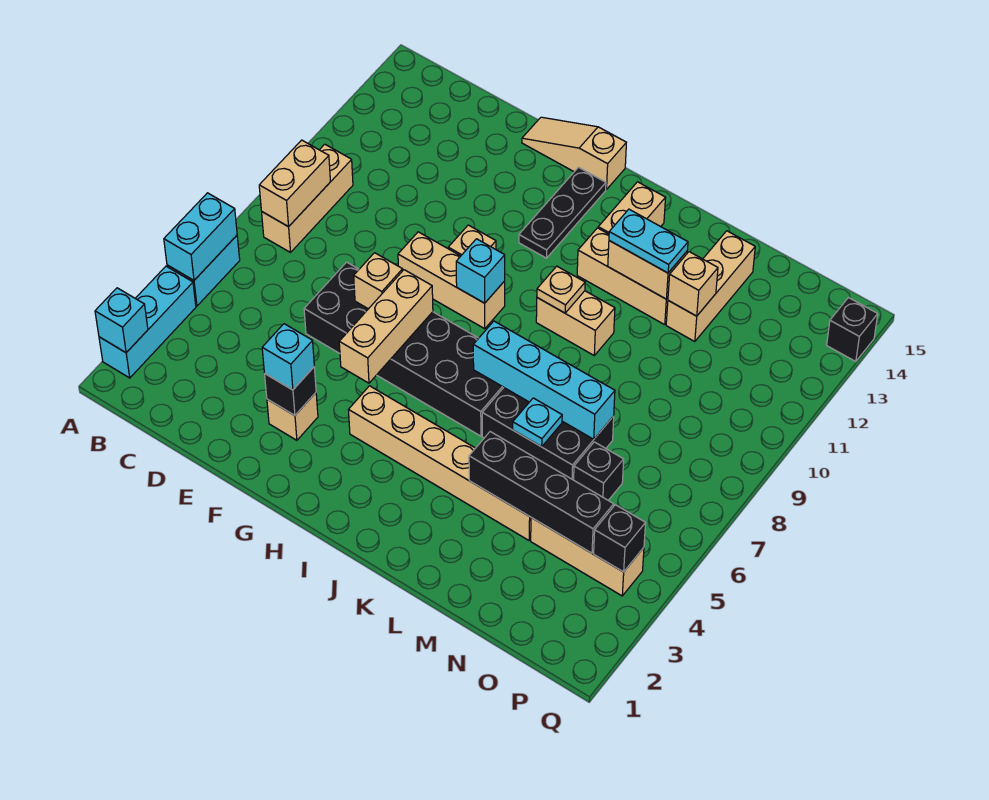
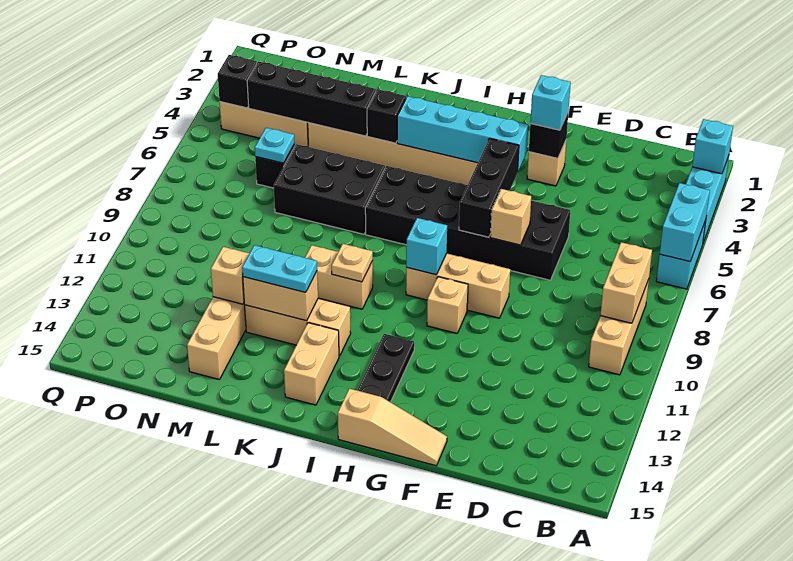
tan brick G5:G7 level 2 -> black brick G5:G7 level 2
cyan brick J7:M7 level 2 -> cyan brick G4:J4 level 2
cyan plate L6 level 2 -> cyan plate N6 level 2
black brick Q14 level 1 -> black brick K4 level 2

